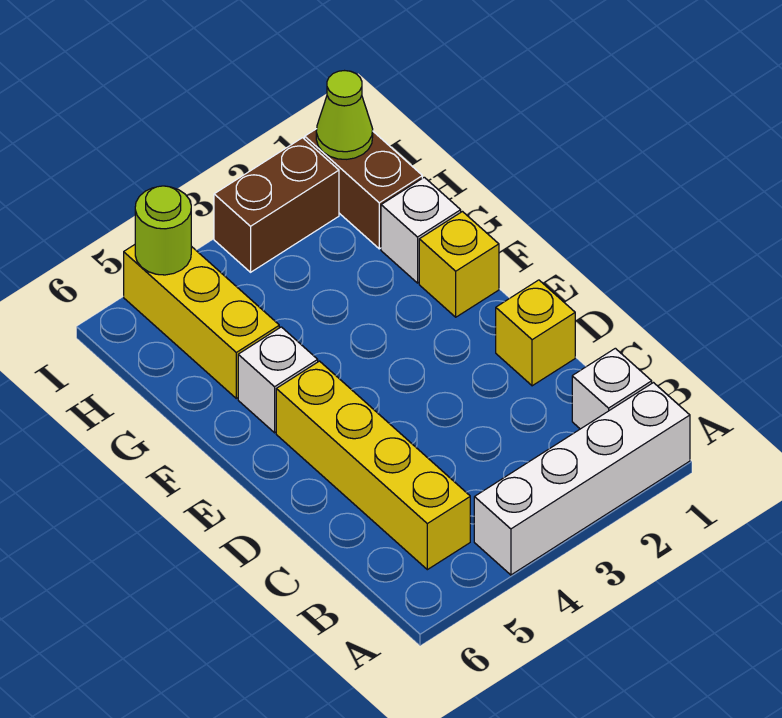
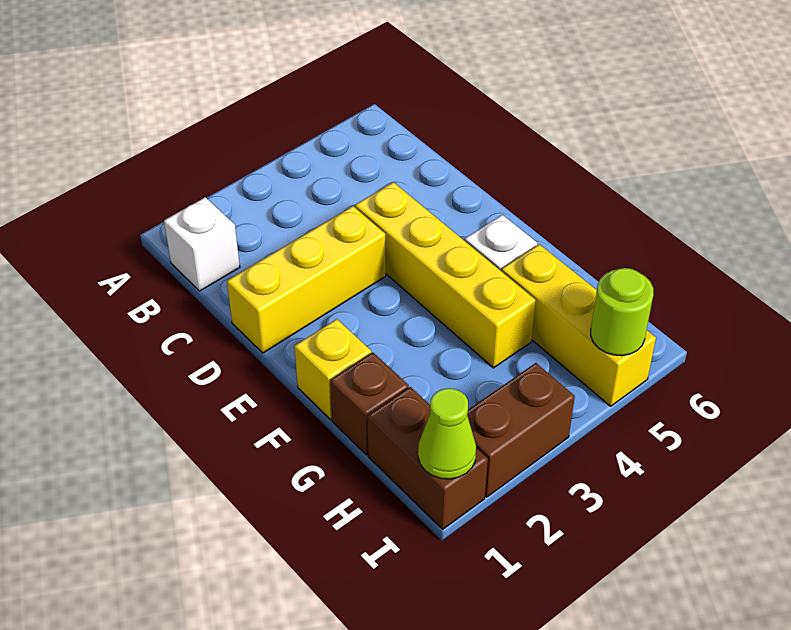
white brick A1:A4 level 1 -> none
yellow brick B5:E5 level 1 -> yellow brick D4:G4 level 1
yellow brick D1 level 1 -> yellow brick D1:D3 level 1
white brick G1 level 1 -> brown brick G1 level 1

